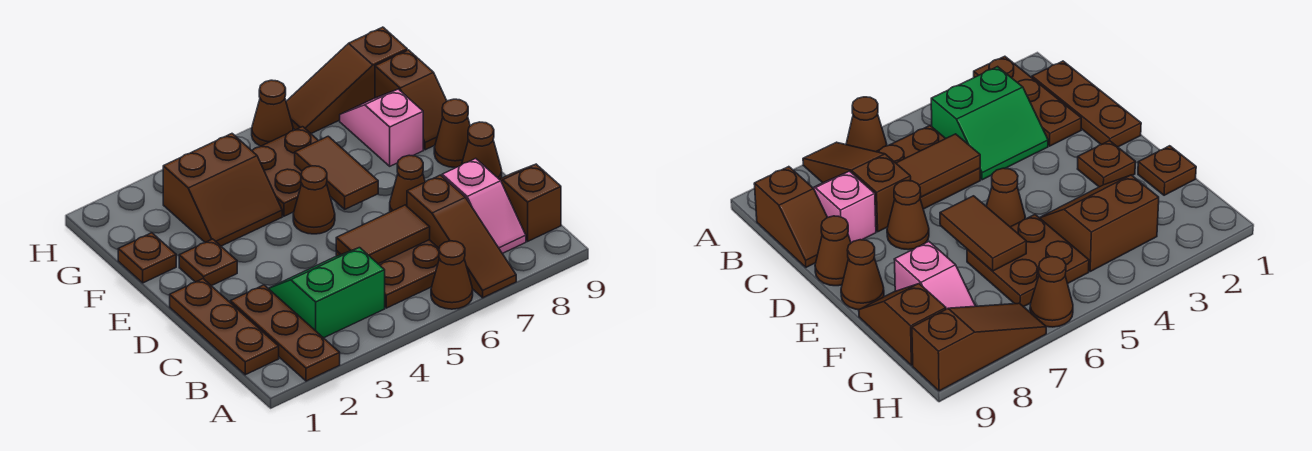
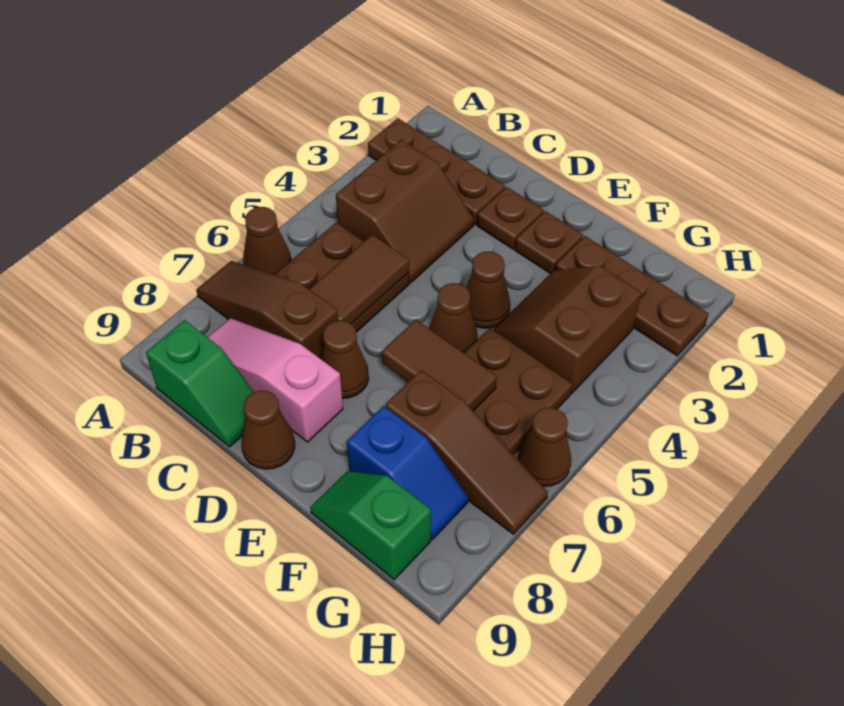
brown plate B1:D1 level 1 -> brown plate F2:H2 level 1
green slope B3:C4 level 1 top B -> brown slope B3:C4 level 1 top B
pink slope B8:C8 level 1 top C -> pink slope B8:D8 level 1 top D
brown slope B9:C9 level 1 top B -> green slope B9:C9 level 1 top B
brown cone E9 level 1 -> brown cone E4 level 1
brown plate F1 level 1 -> brown plate D2 level 1
pink slope F8:G8 level 1 top F -> blue slope F8:G8 level 1 top F
brown slope F9:G9 level 1 top G -> green slope F9:G9 level 1 top G
brown slope H7:H9 level 1 top 9 -> brown slope F7:H7 level 1 top F

